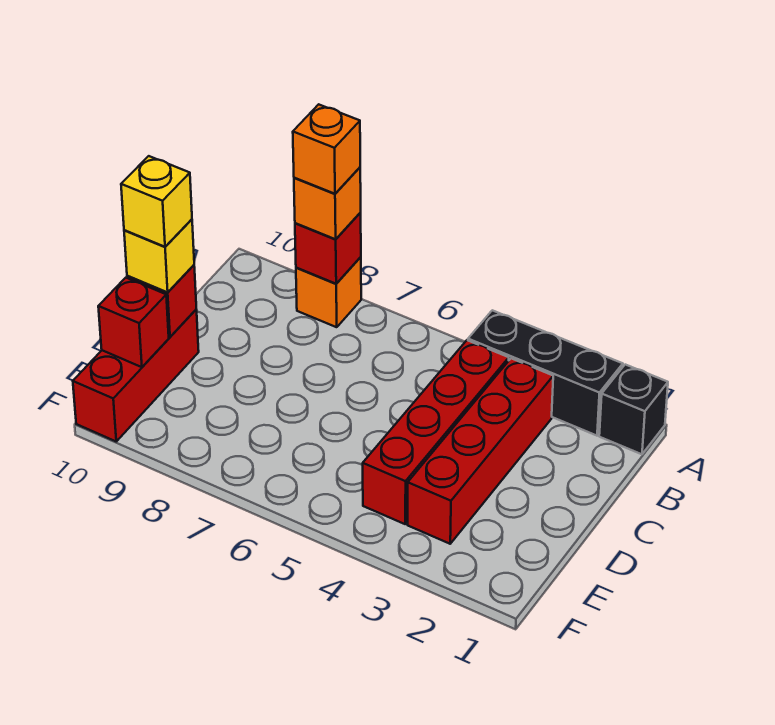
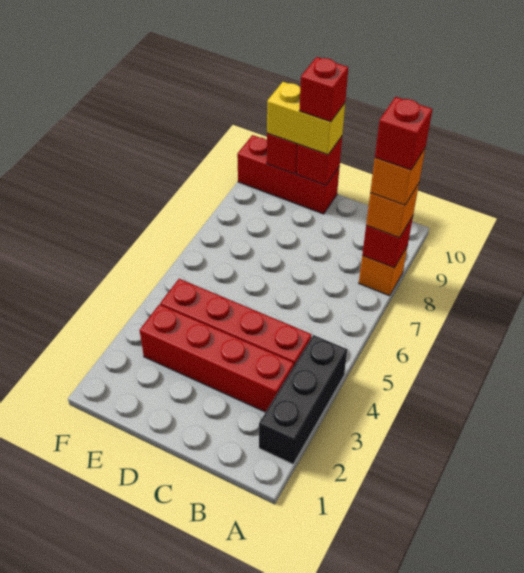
black brick A1 level 1 -> none
none -> red brick A8 level 5
yellow brick D10 level 3 -> yellow brick D10:E10 level 3
yellow brick D10 level 4 -> red brick D10 level 4

